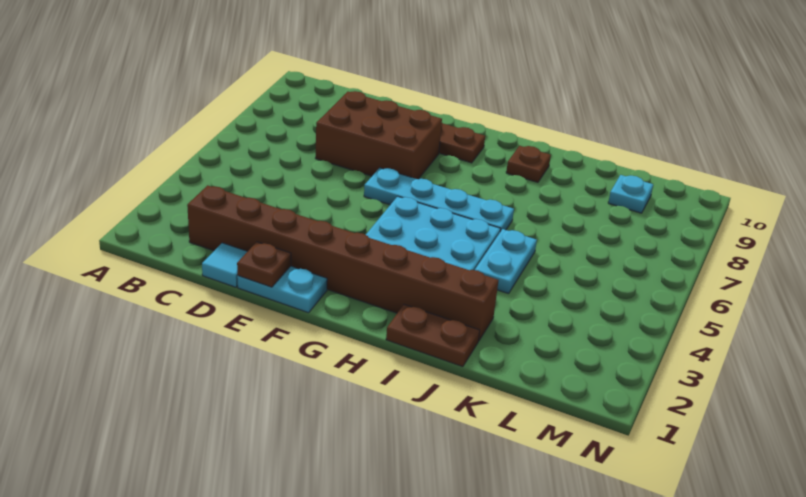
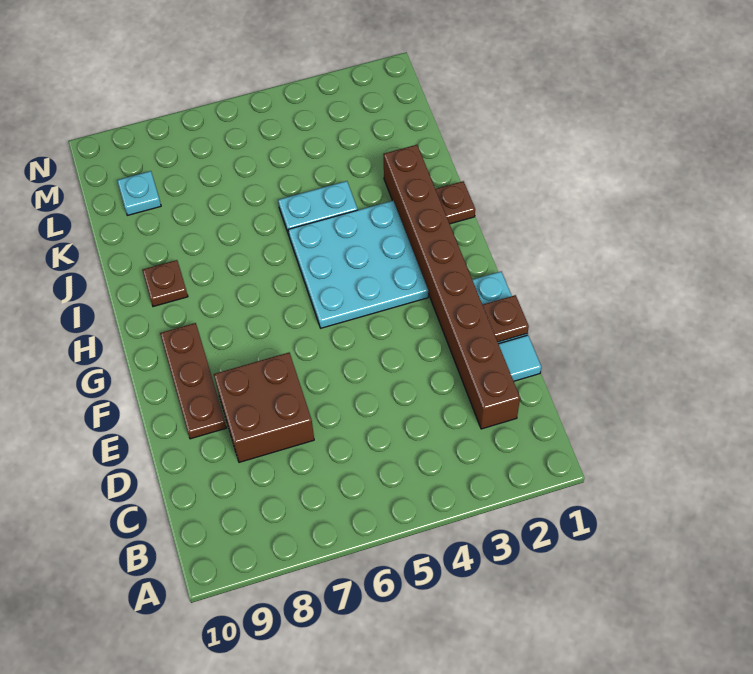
brown brick D7:F8 level 1 -> brown brick D7:E8 level 1
cyan plate F6:I6 level 1 -> none
brown plate I1:J1 level 1 -> brown plate I1 level 1

